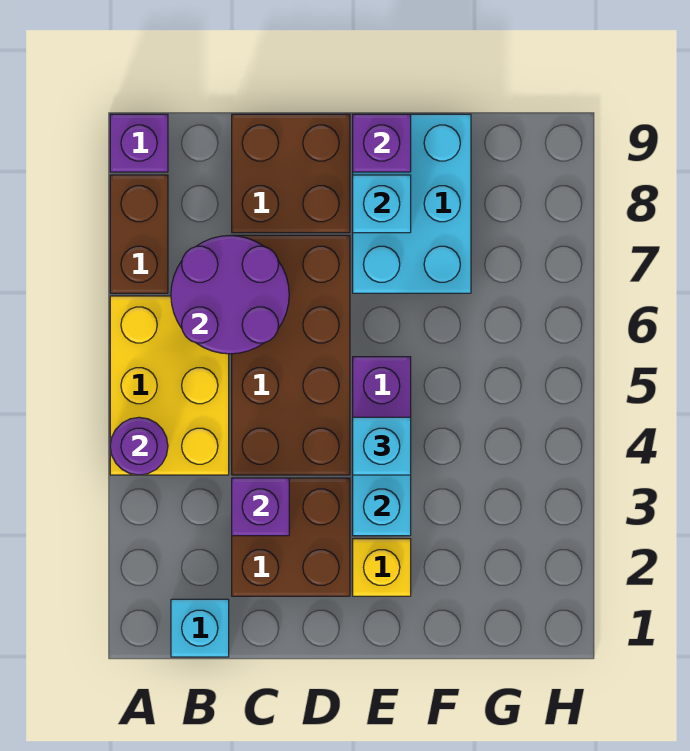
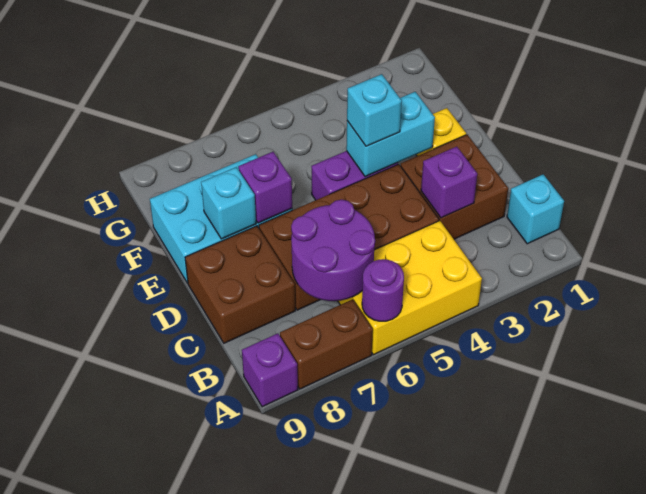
purple round brick A4 level 2 -> purple round brick A6 level 2
purple brick E9 level 2 -> purple brick E7 level 2

